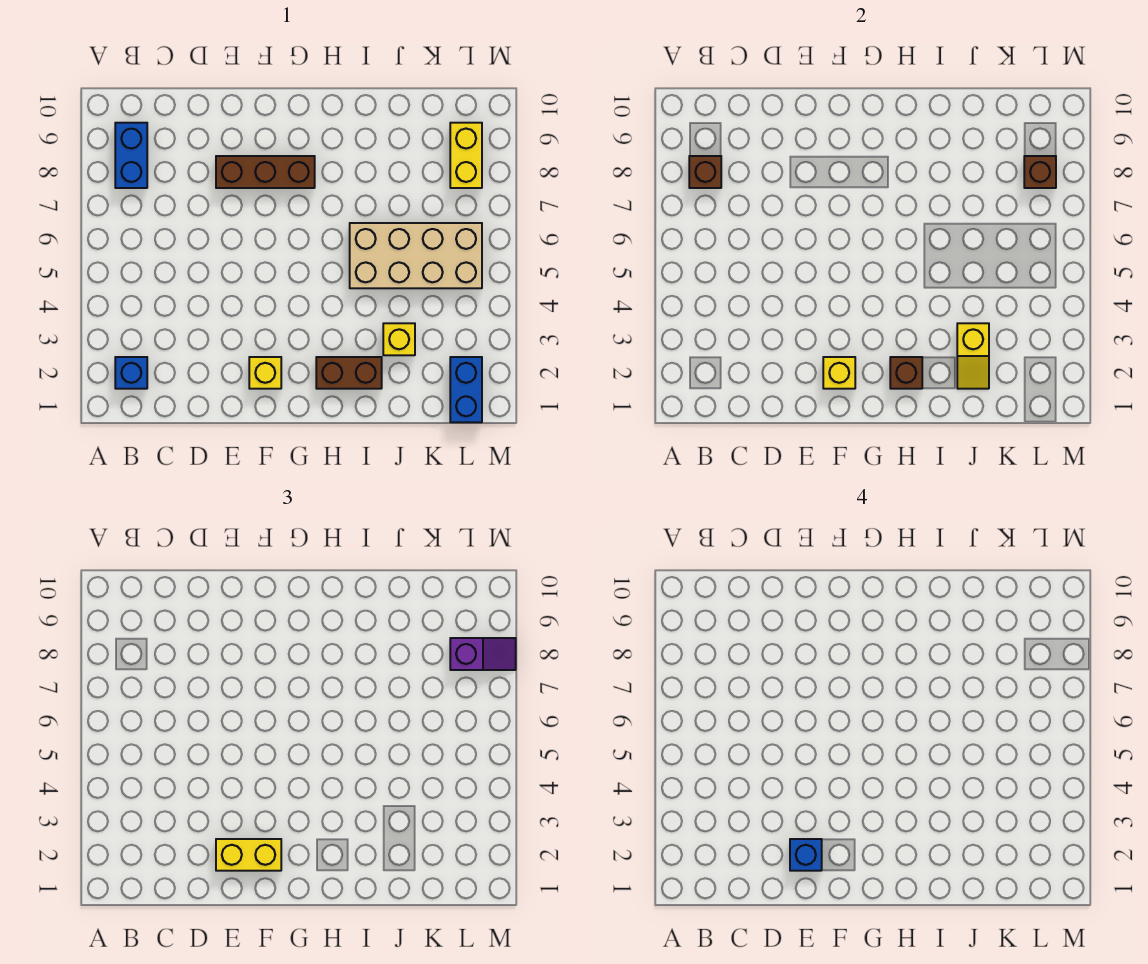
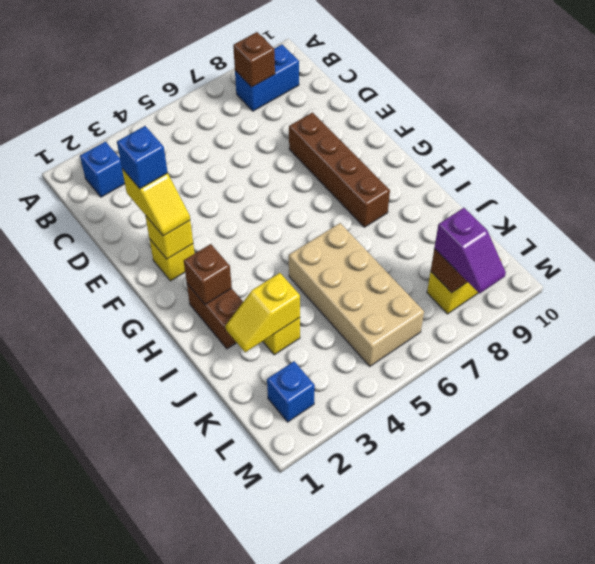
yellow brick E2:F2 level 3 -> yellow slope E2:F2 level 3 top E
brown brick E8:G8 level 1 -> brown brick E8:H8 level 1
blue brick L1:L2 level 1 -> blue brick L2 level 1

